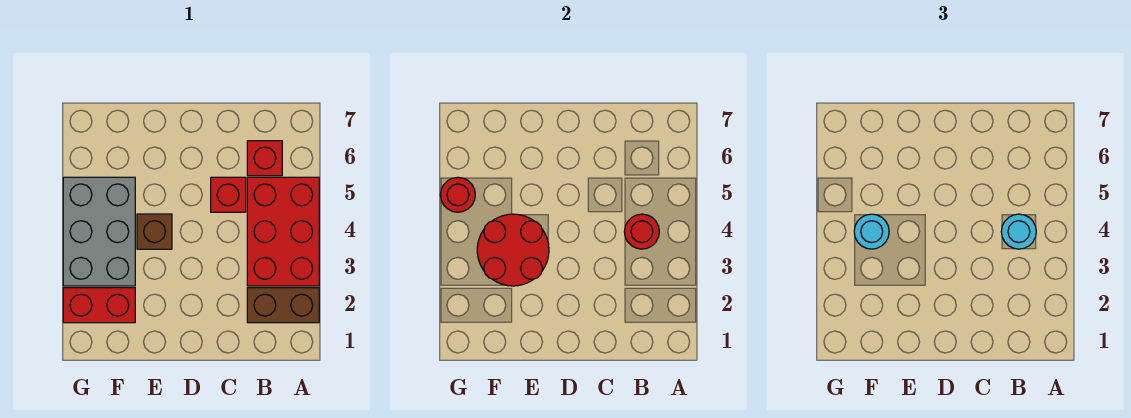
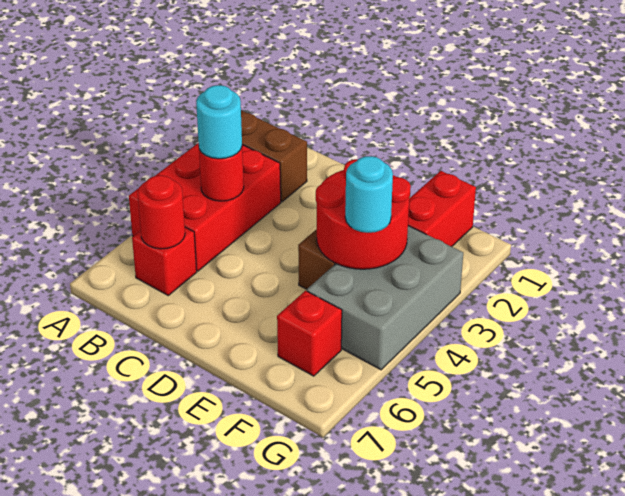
red brick C5 level 1 -> red brick F6 level 1
red brick F2:G2 level 1 -> red brick F1:F2 level 1
red round brick G5 level 2 -> red round brick B6 level 2

